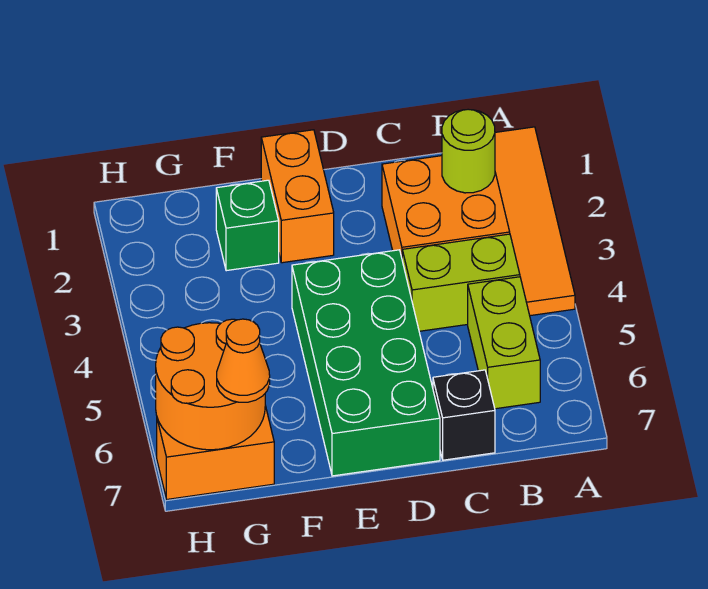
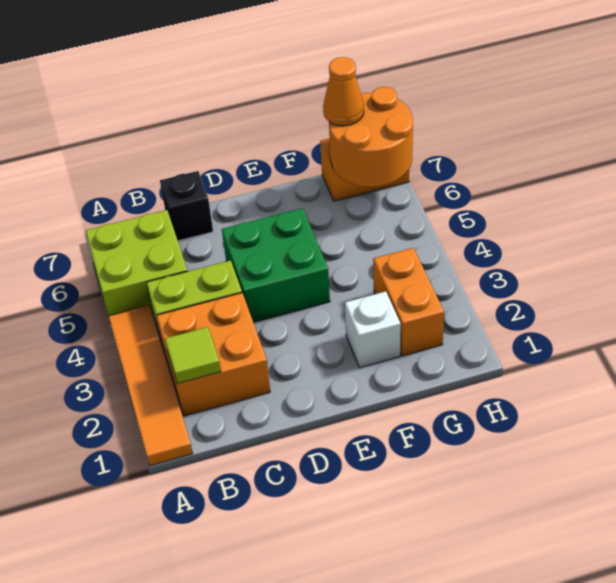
lime round brick B2 level 2 -> lime tile B2 level 2
lime brick B5:B6 level 1 -> lime brick A5:B6 level 1
green brick D4:E7 level 1 -> green brick D4:E5 level 1
orange brick E1:E2 level 1 -> orange brick G2:G3 level 1
green brick F2 level 1 -> white brick F2 level 1

